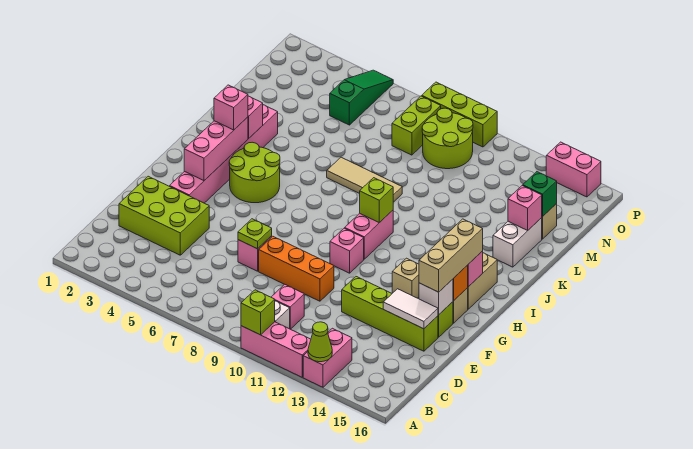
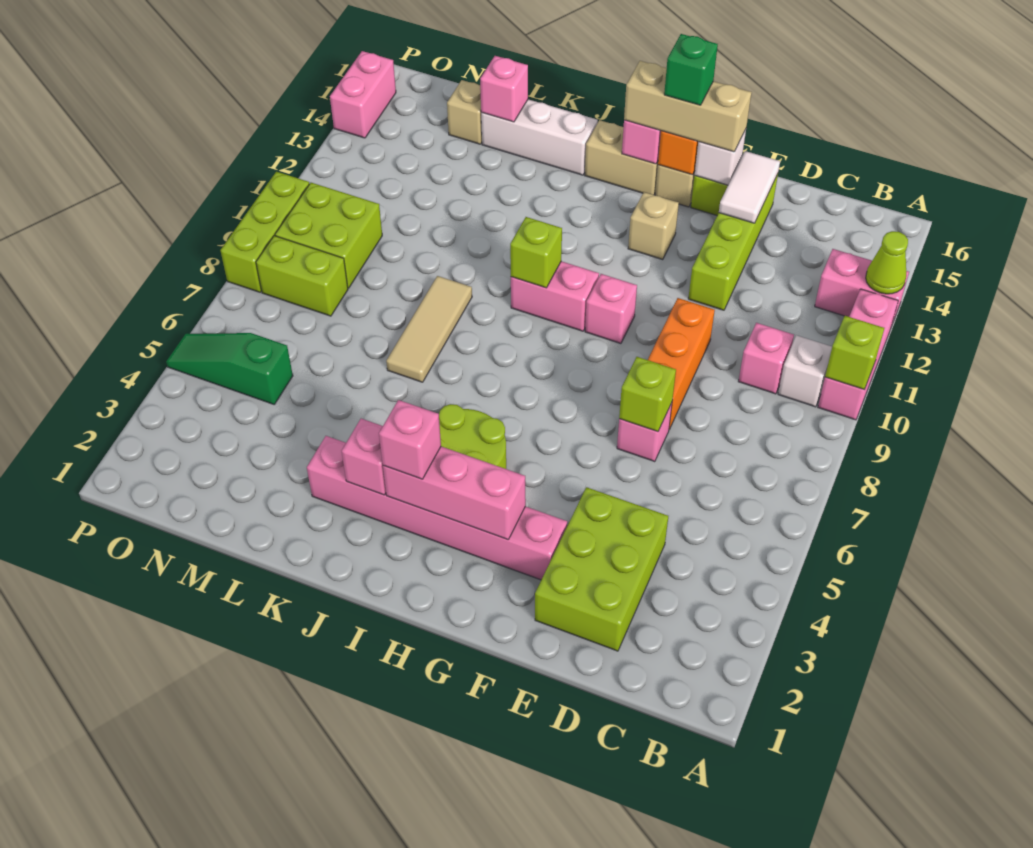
lime plate E7 level 2 -> lime brick E7 level 2
white brick K15:L15 level 1 -> white brick J15:L15 level 1
green brick M15 level 2 -> green brick G15 level 4
lime round brick N9:O10 level 1 -> lime brick N9:O10 level 1

